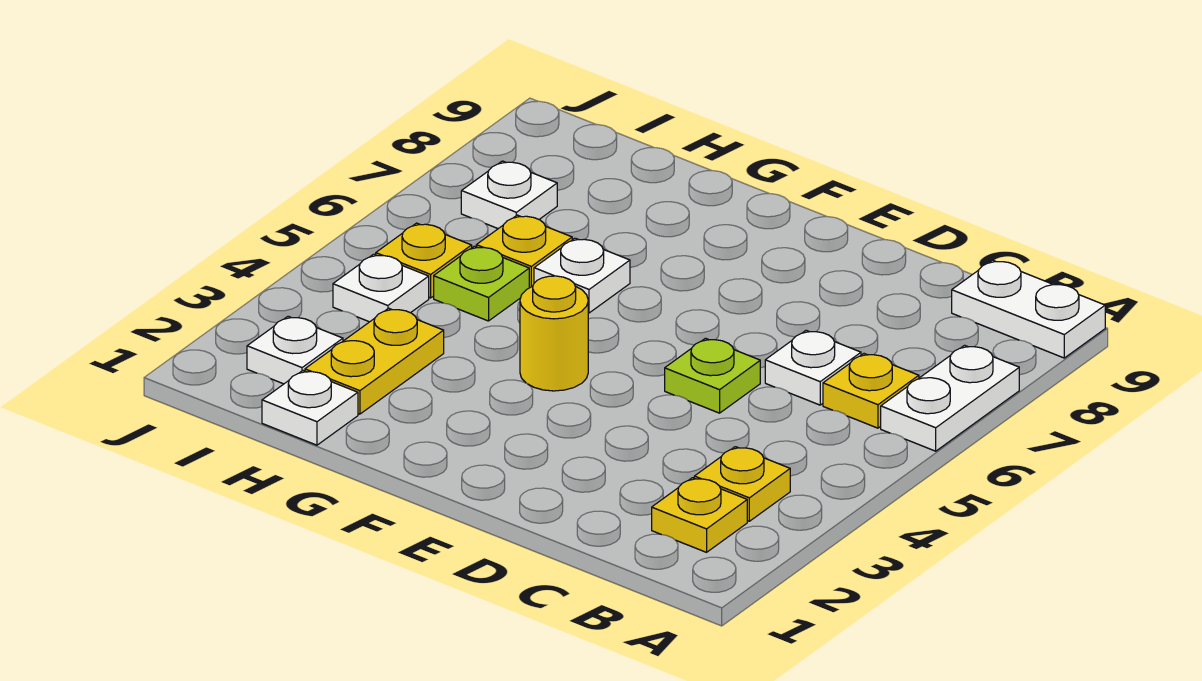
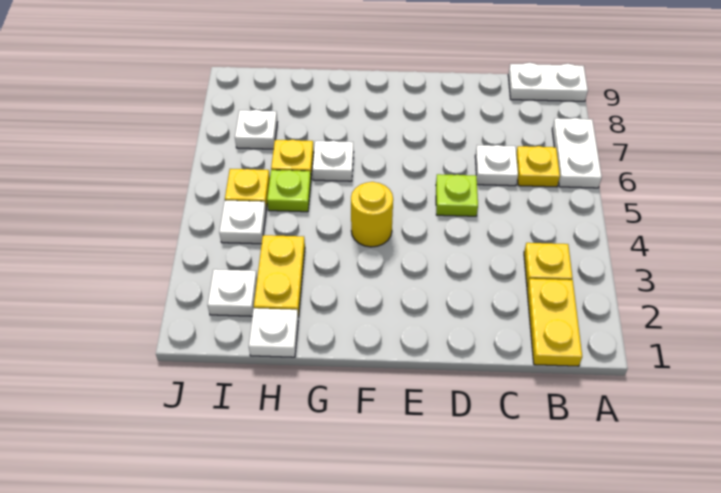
yellow plate B2 level 1 -> yellow plate B1:B2 level 1

